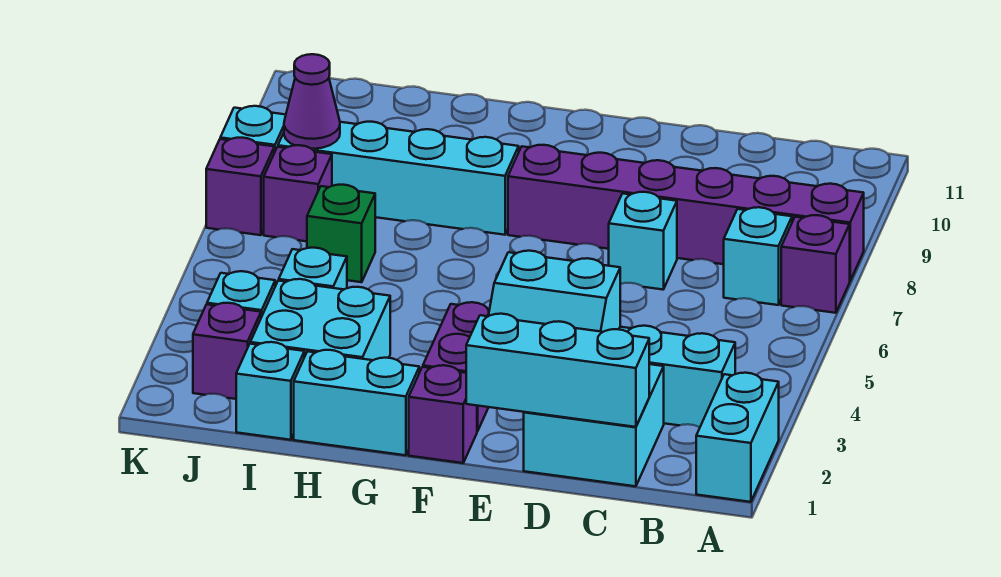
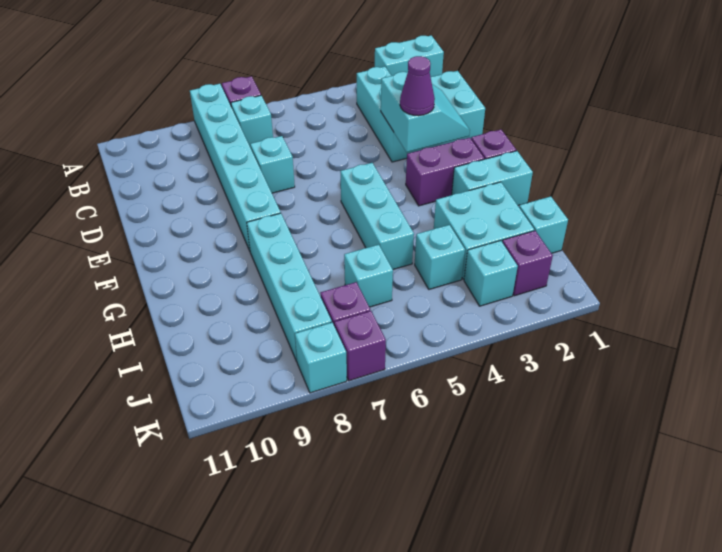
purple brick A8:F8 level 1 -> cyan brick A8:F8 level 1
cyan brick C1:E1 level 2 -> cyan brick F5:H5 level 1
cyan brick G1:H1 level 1 -> cyan brick G1:G2 level 1
green brick I6 level 1 -> cyan brick I6 level 1
purple cone J8 level 2 -> purple cone E3 level 3

